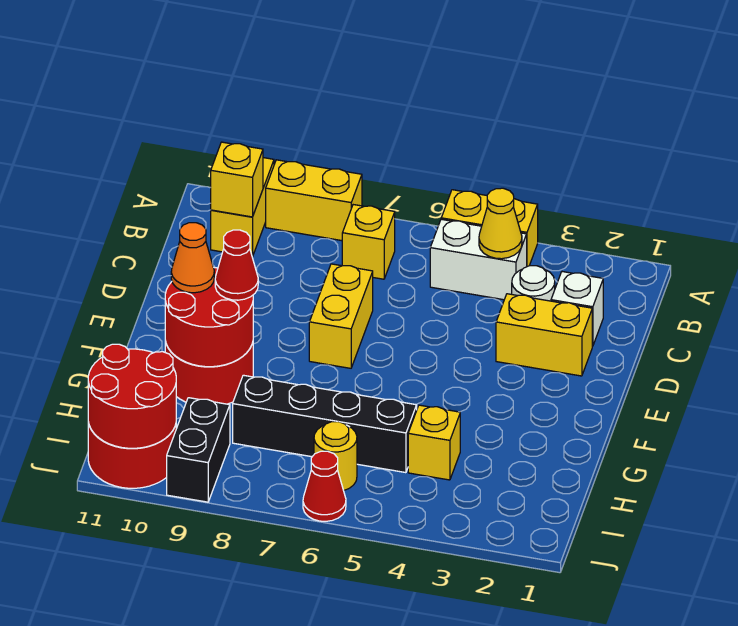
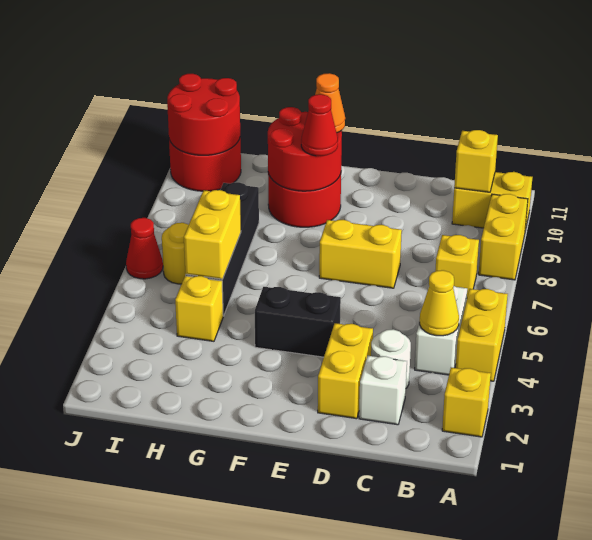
none -> yellow brick A2 level 1
none -> yellow brick H5:H6 level 2
black brick I9:J9 level 1 -> black brick E4:F4 level 1

